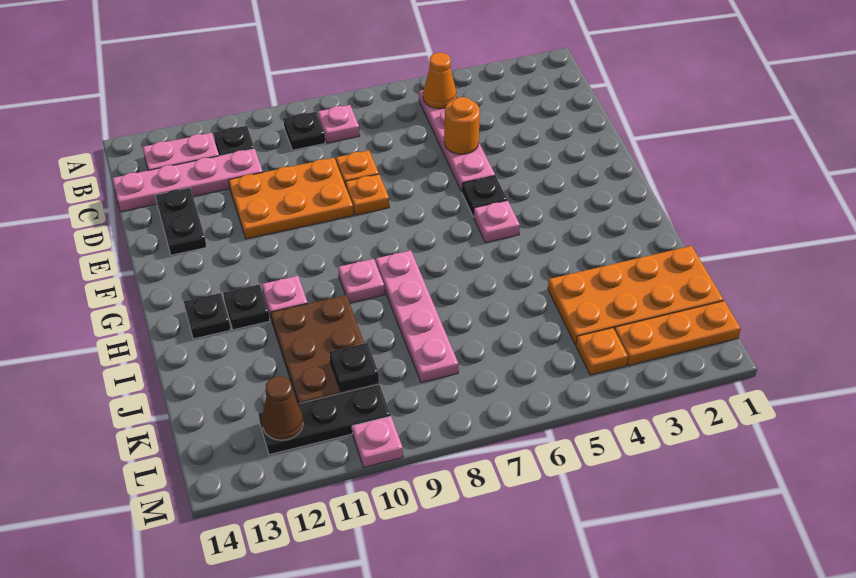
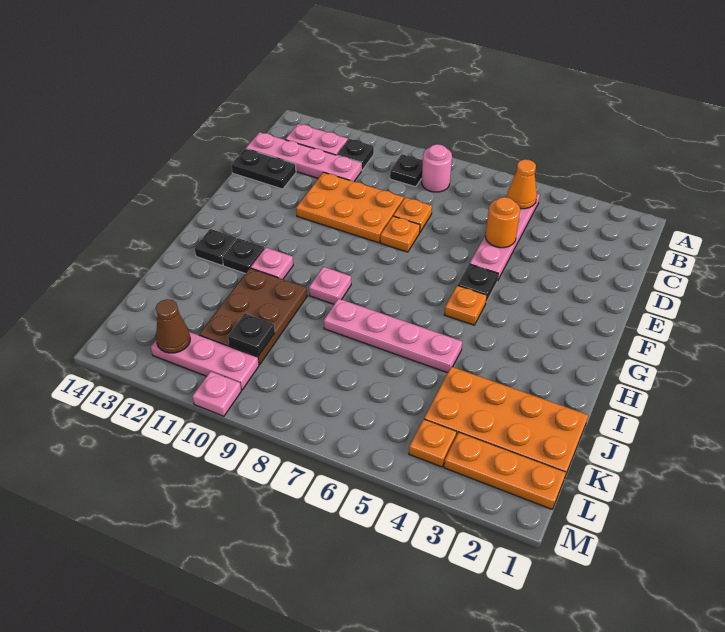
pink plate B8 level 1 -> pink round brick B8 level 1
black plate D13:E13 level 1 -> black plate D13:D14 level 1
pink plate G5 level 1 -> orange plate G5 level 1
pink plate H8:K8 level 1 -> pink plate I5:I8 level 1
black plate L10:L12 level 1 -> pink plate L10:L12 level 1

